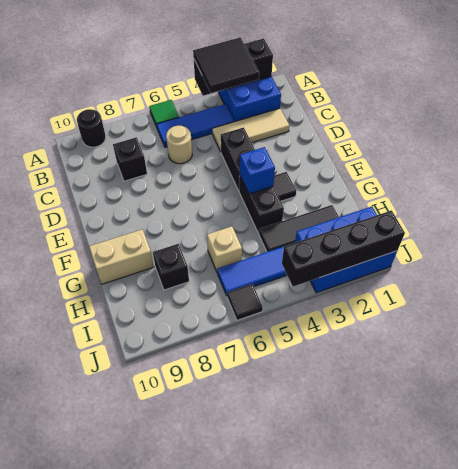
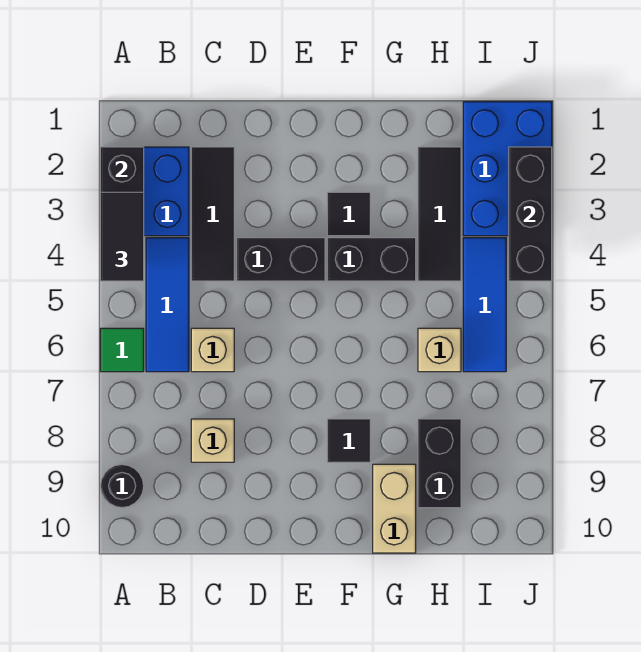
black tile A3:B4 level 3 -> black tile A3:A4 level 3
tan tile C2:C4 level 1 -> black tile C2:C4 level 1
tan round brick C6 level 1 -> tan brick C6 level 1
black brick C8 level 1 -> tan brick C8 level 1
blue brick F4 level 2 -> none
black brick H8 level 1 -> black brick H8:H9 level 1
black brick J1:J4 level 2 -> black brick J2:J4 level 2
black tile J6 level 1 -> black tile F8 level 1

